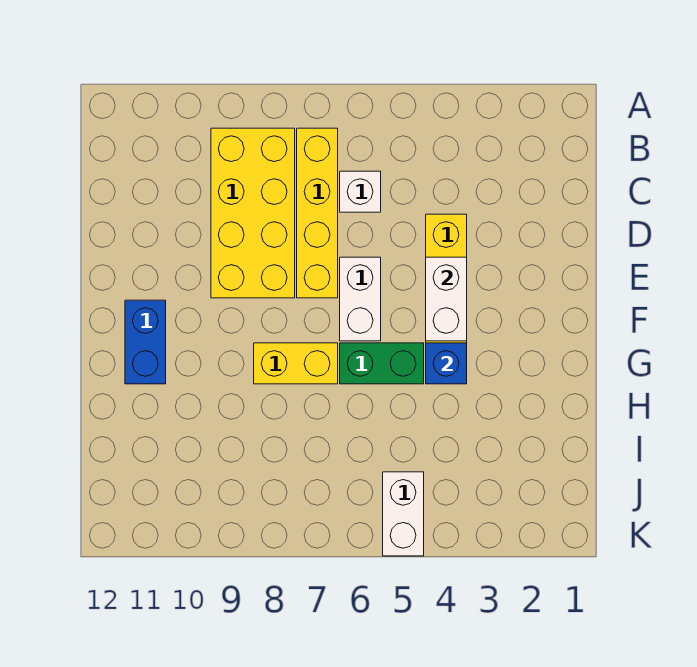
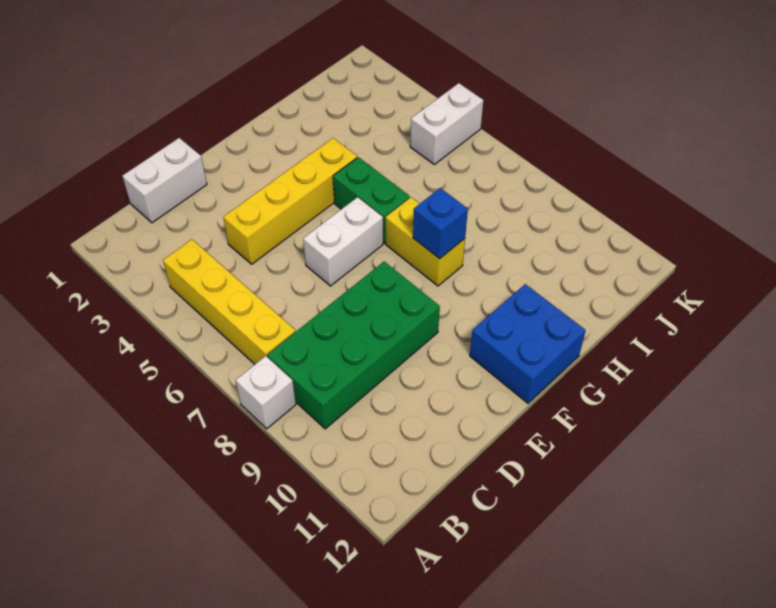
yellow brick B7:E7 level 1 -> yellow brick B4:B7 level 1
yellow brick B8:E9 level 1 -> green brick B8:E9 level 1
white brick C6 level 1 -> white brick A8 level 1
white brick E4:F4 level 2 -> white brick C1:D1 level 1
blue brick F11:G11 level 1 -> blue brick F11:G12 level 1
blue brick G4 level 2 -> blue brick G8 level 2

